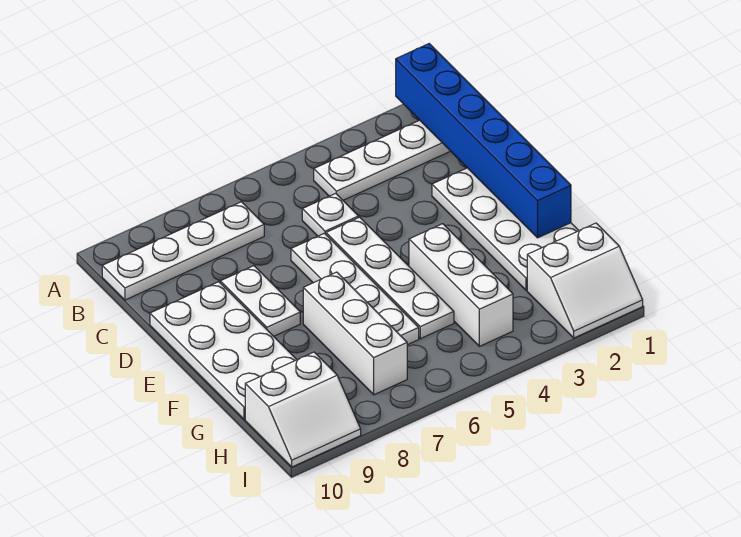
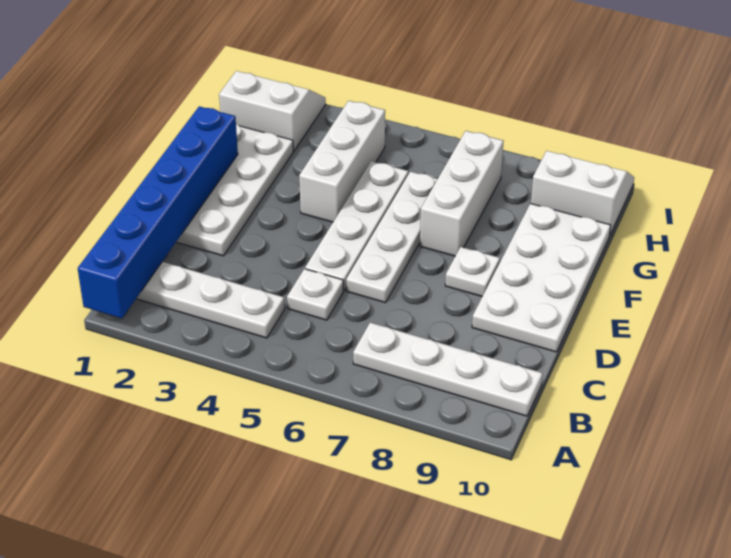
white plate D8:E8 level 1 -> white plate E8 level 1

